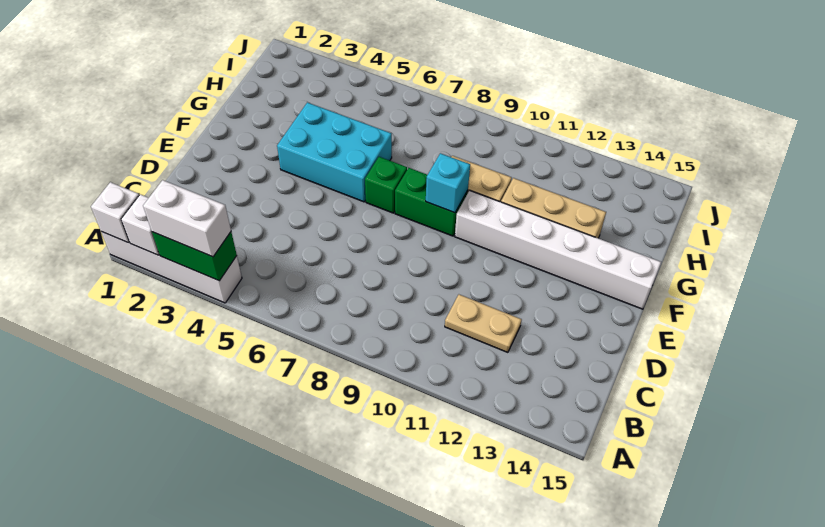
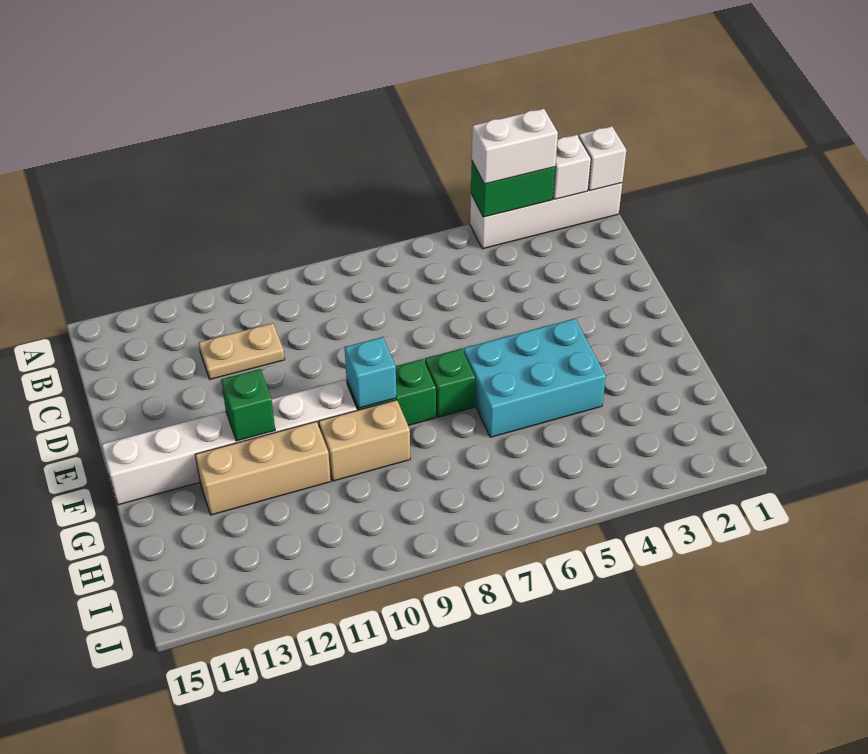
none -> green brick F12 level 2

